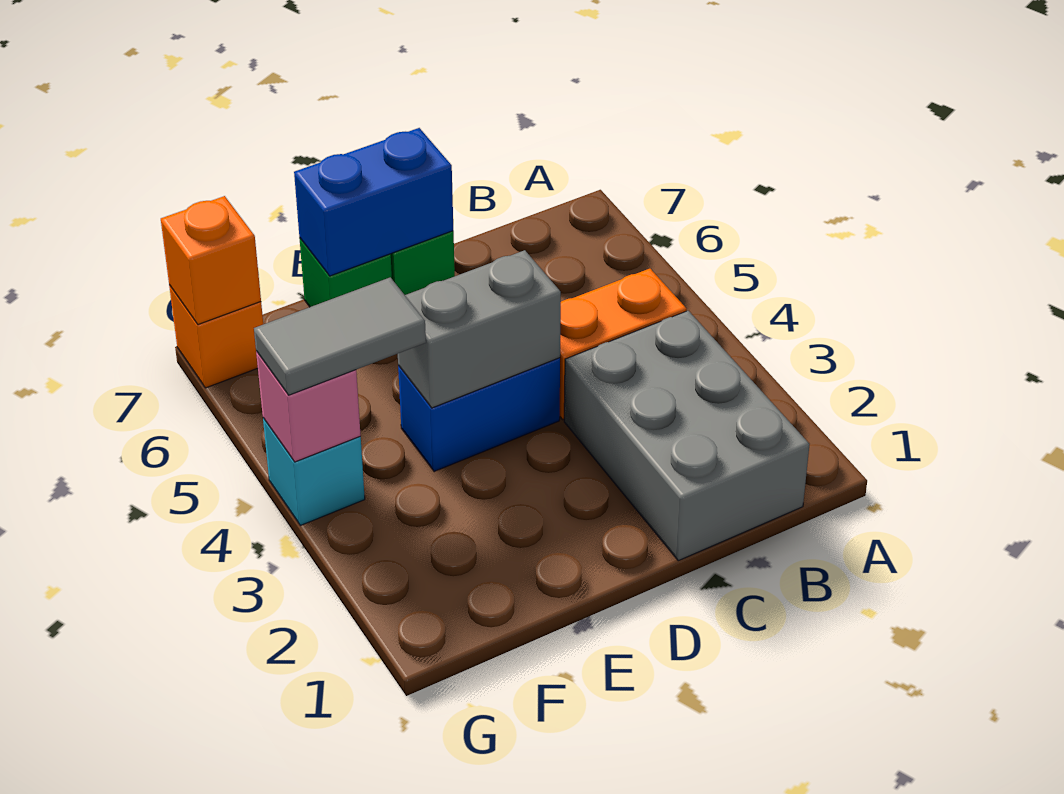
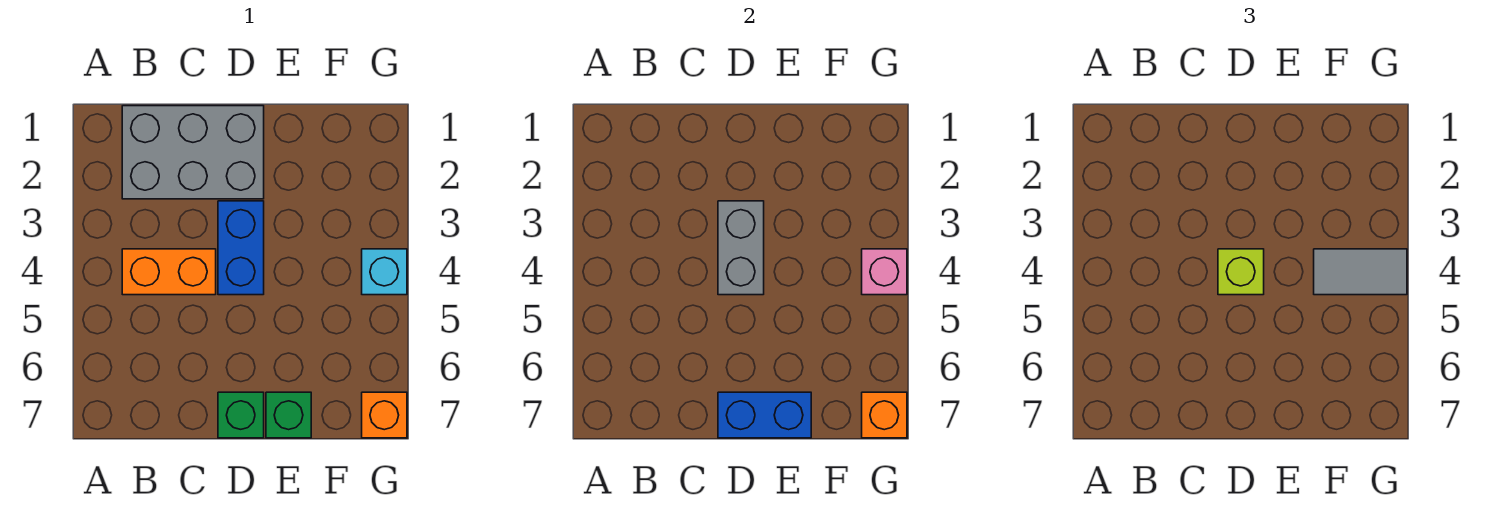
grey brick B1:C3 level 1 -> grey brick B1:D2 level 1
blue brick D4:E4 level 1 -> blue brick D3:D4 level 1
grey brick D4:E4 level 2 -> grey brick D3:D4 level 2
none -> lime brick D4 level 3

